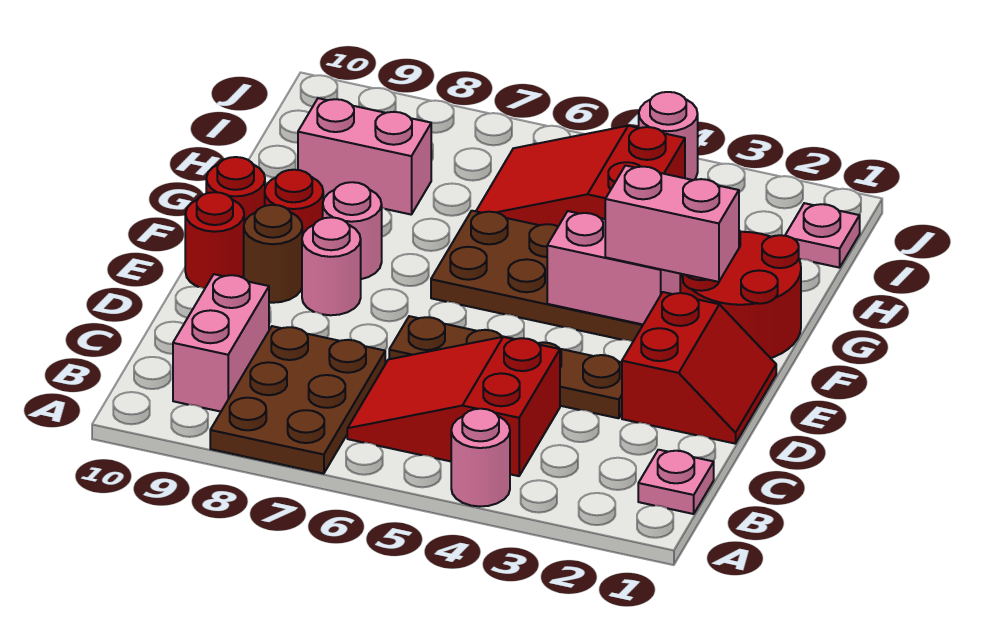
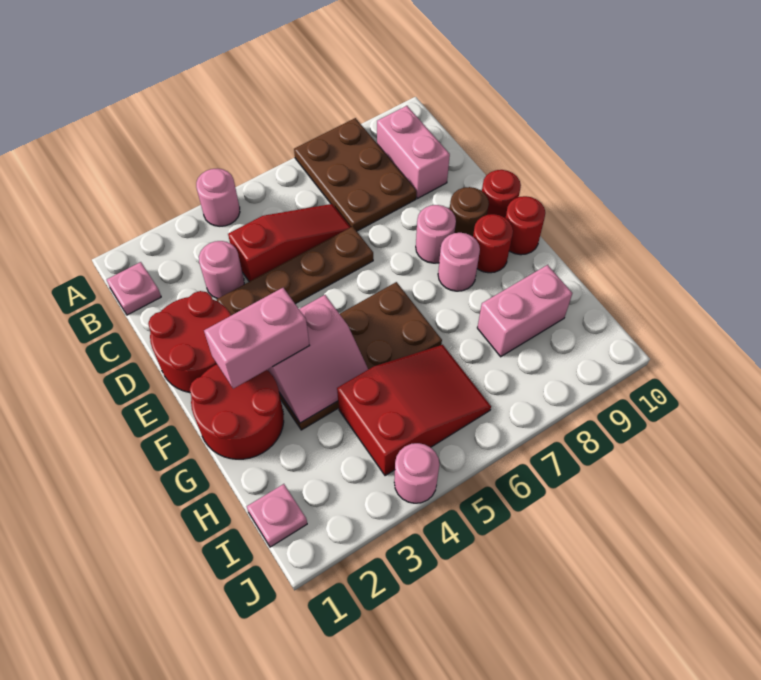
red slope B4:C6 level 1 top 4 -> red slope C4:C6 level 1 top 4
none -> pink round brick C3 level 1
red slope D1:E2 level 1 top 2 -> red round brick D1:E2 level 1

